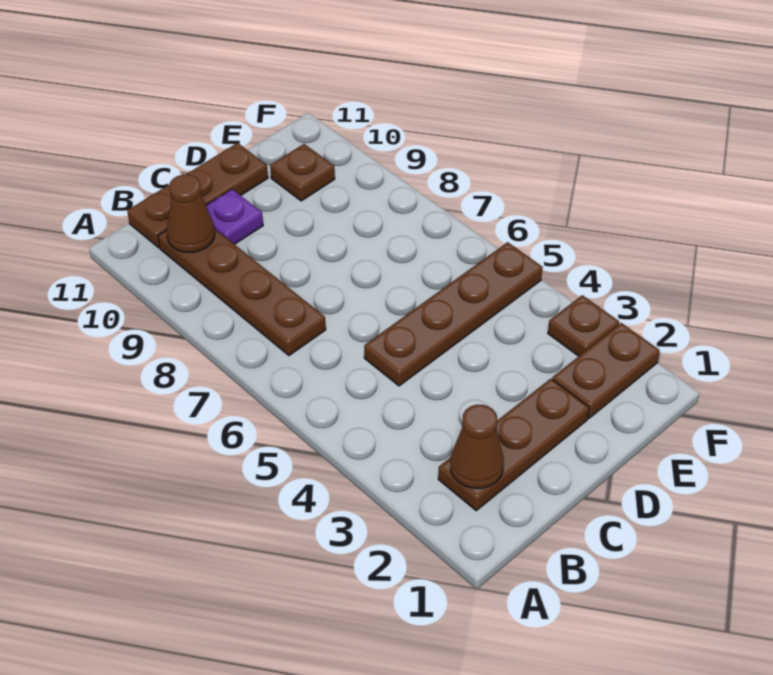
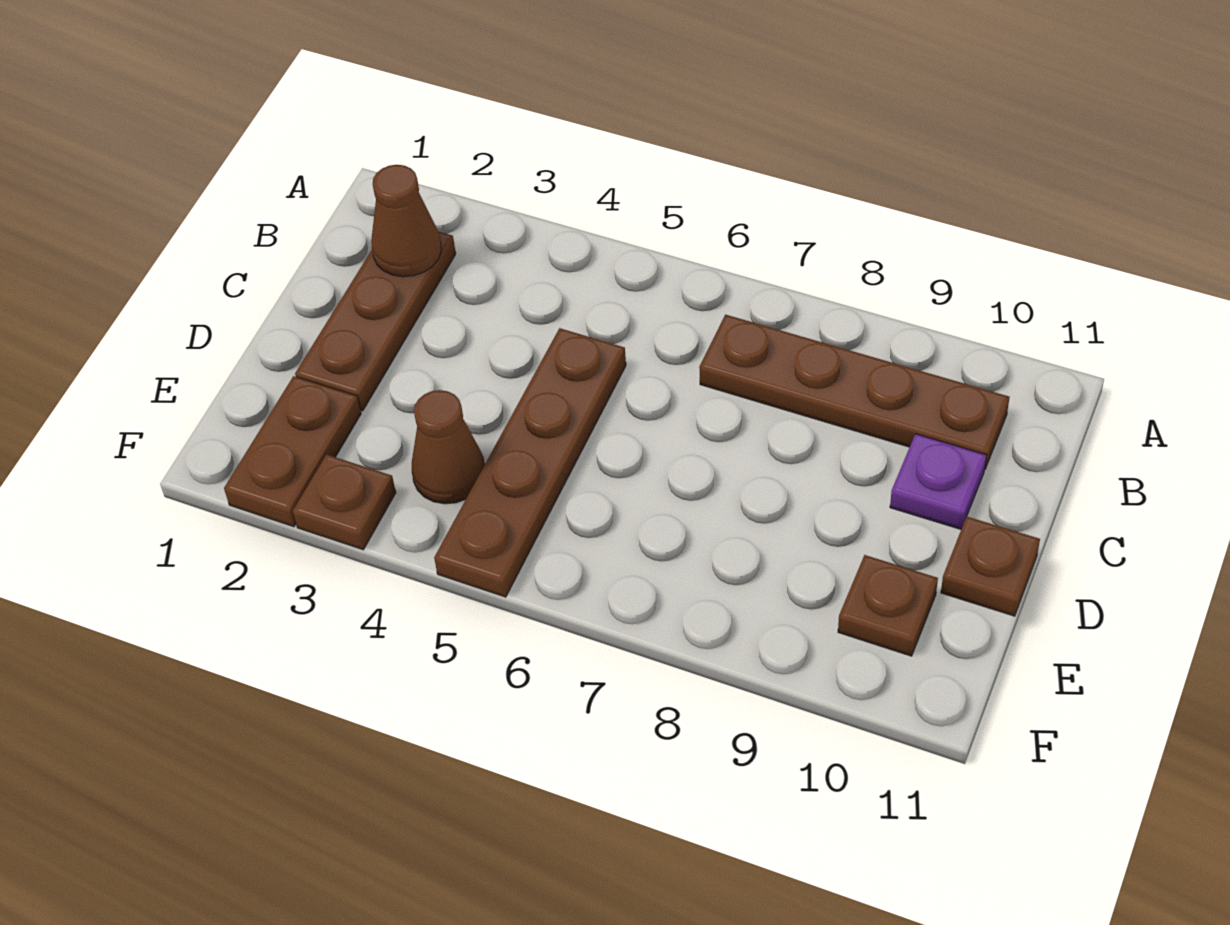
brown cone B10 level 2 -> brown cone E4 level 1
brown plate B11:D11 level 1 -> brown plate D11 level 1

